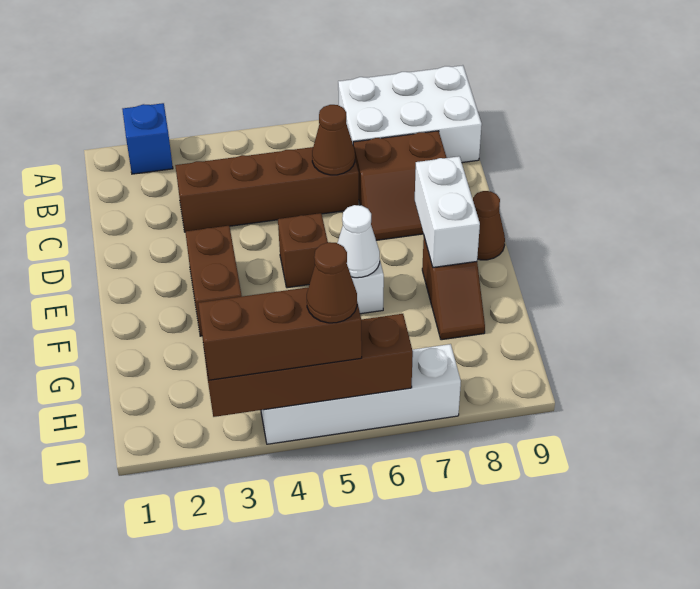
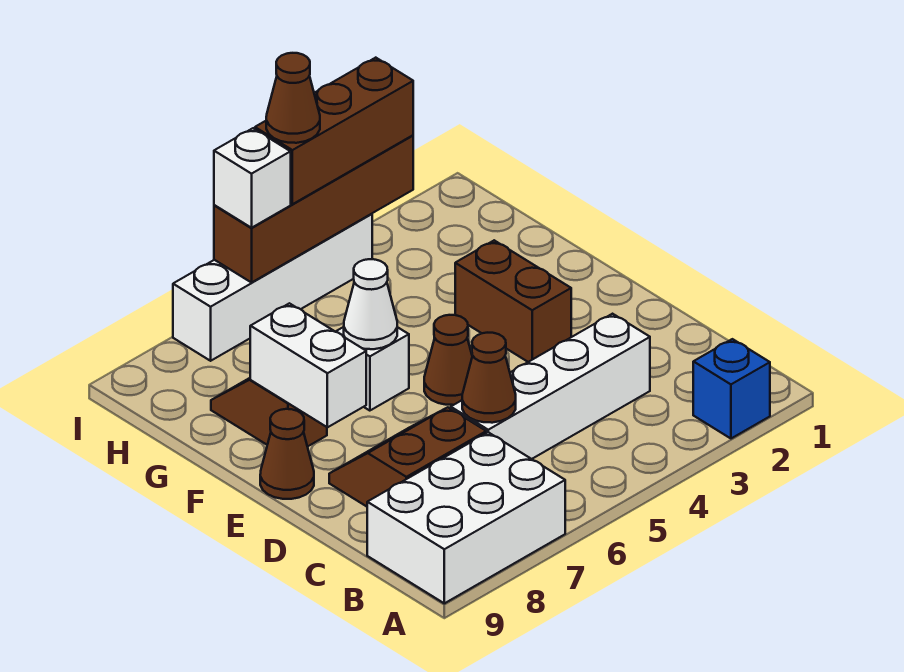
brown brick C3:C6 level 1 -> white brick C3:C6 level 1
brown brick E5 level 1 -> brown cone E5 level 1
none -> white brick I6 level 3

